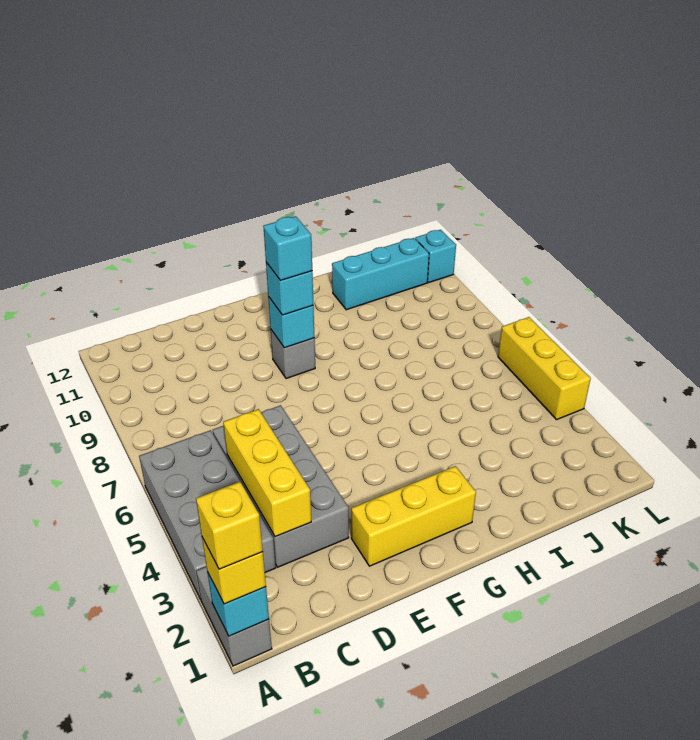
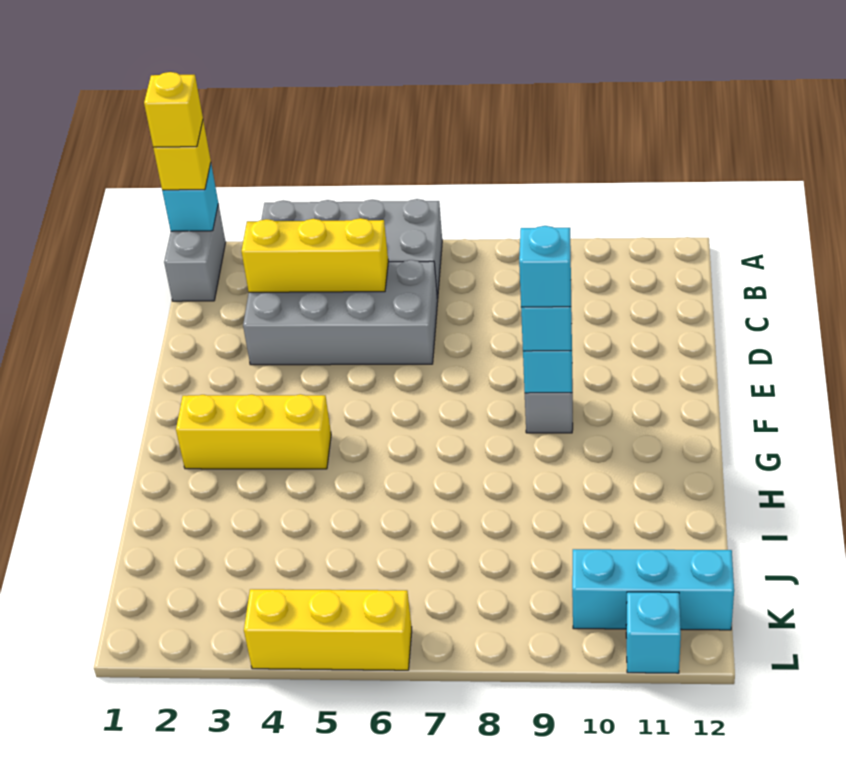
grey brick A1:A2 level 1 -> grey brick A1:B1 level 1
yellow brick E2:G2 level 1 -> yellow brick G2:G4 level 1
cyan brick I11:K11 level 1 -> cyan brick K10:K12 level 1

